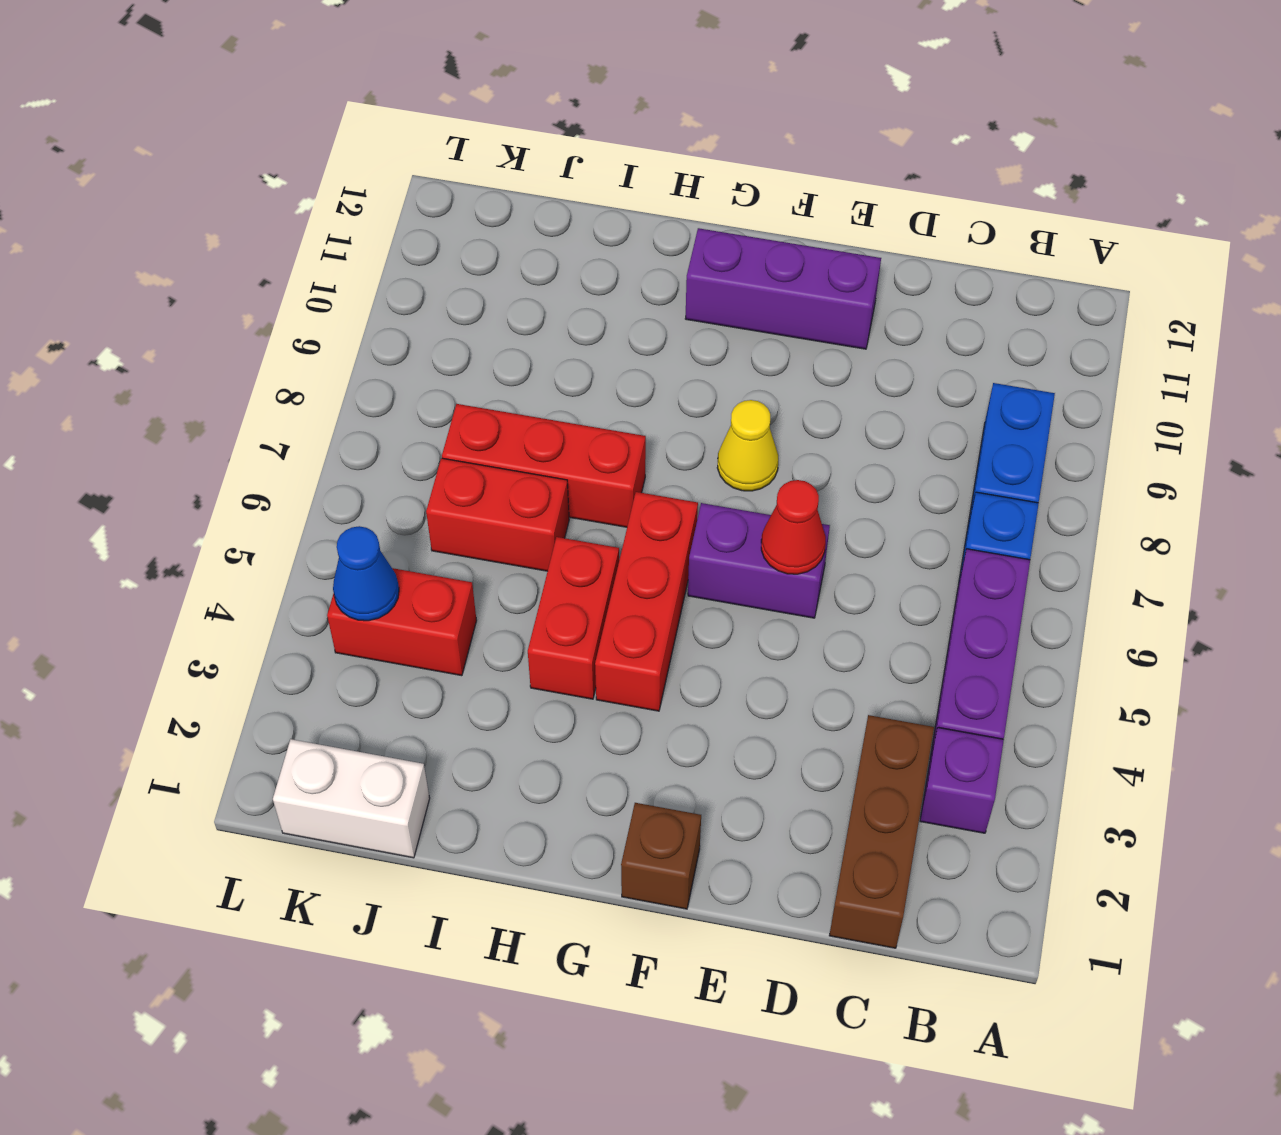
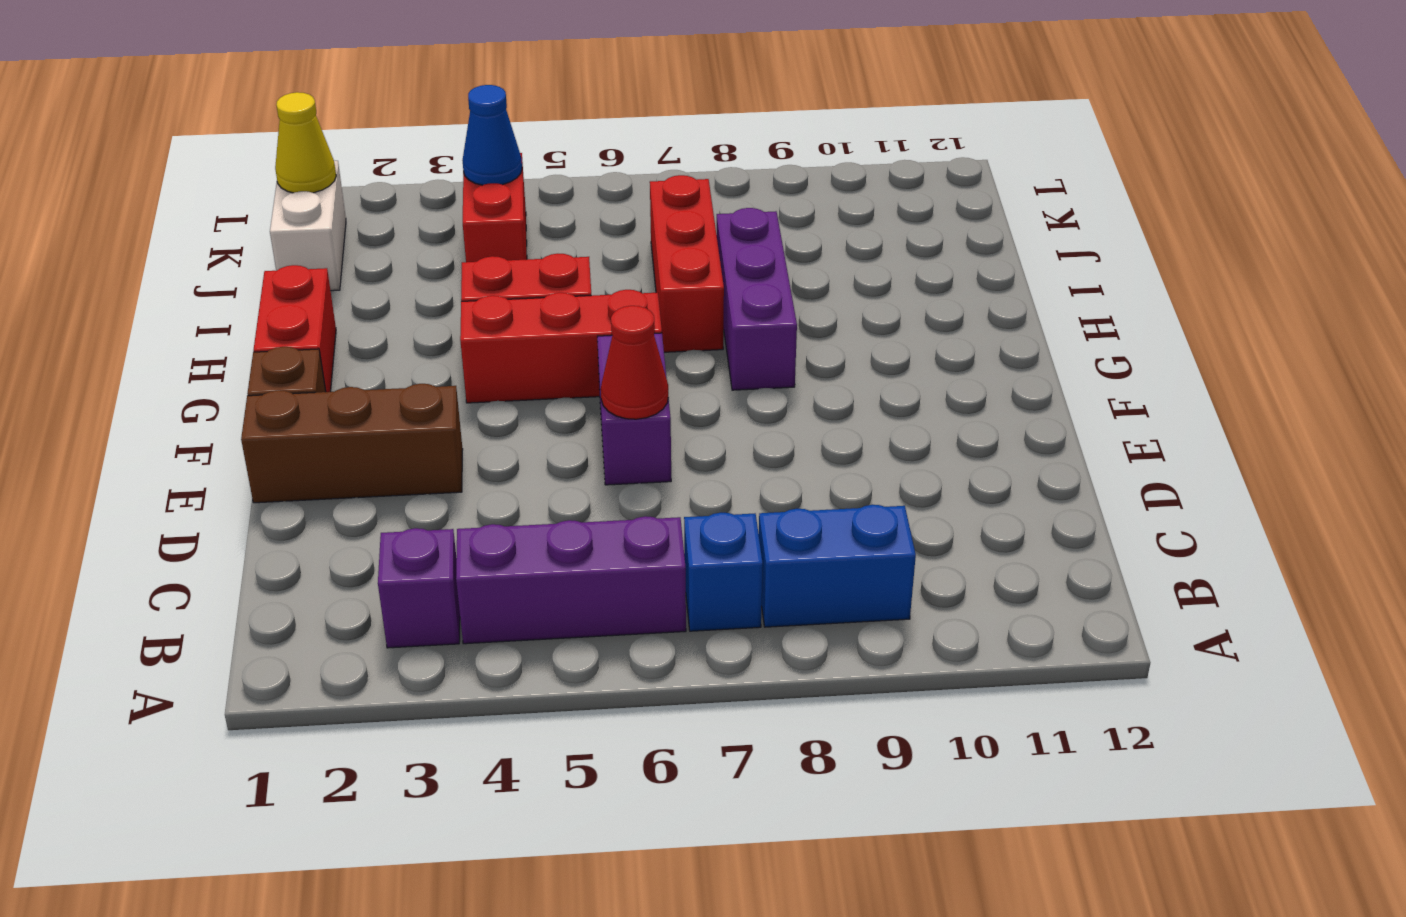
brown brick C1:C3 level 1 -> brown brick E1:E3 level 1
purple brick E11:G11 level 1 -> purple brick G8:I8 level 1
yellow cone F8 level 1 -> yellow cone K1 level 2
red brick I6:J6 level 1 -> red brick G1:H1 level 1

